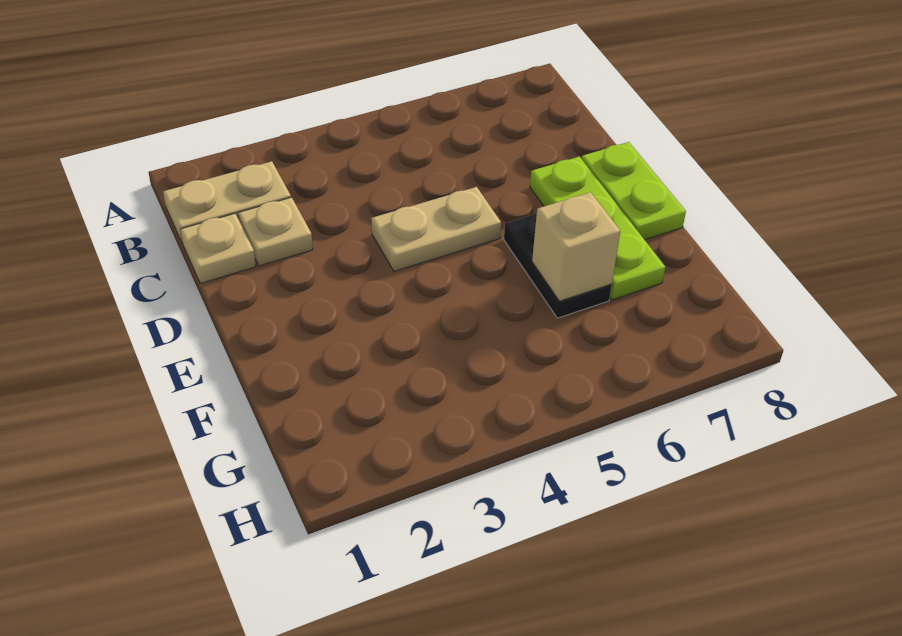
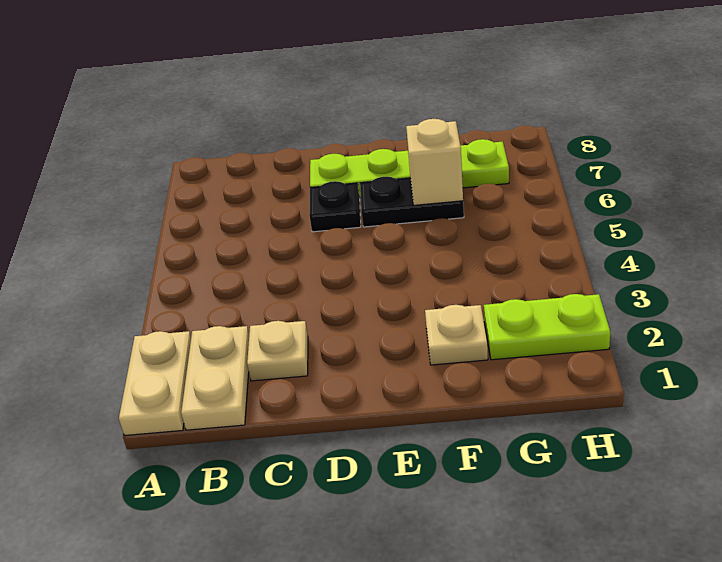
tan plate C1 level 1 -> tan plate F2 level 1
tan plate D4:D5 level 1 -> tan plate A1:A2 level 1
none -> black plate D6 level 1
lime plate D7:F7 level 1 -> lime plate D7:G7 level 1
lime plate D8:E8 level 1 -> lime plate G2:H2 level 1

